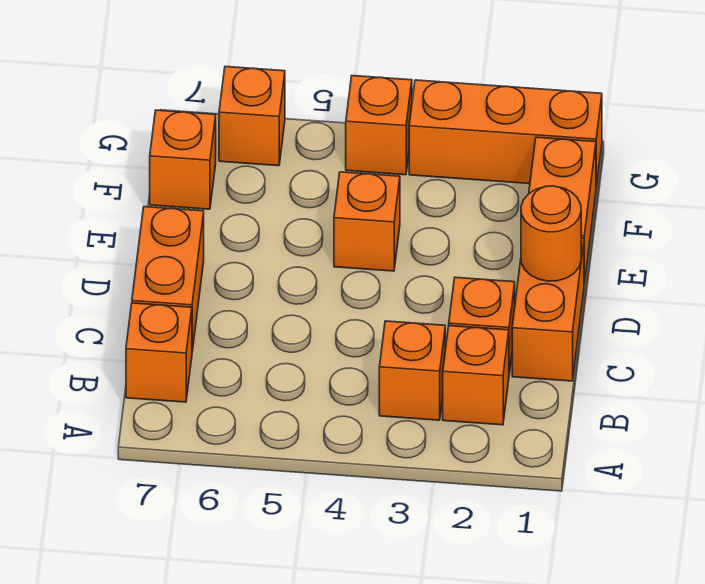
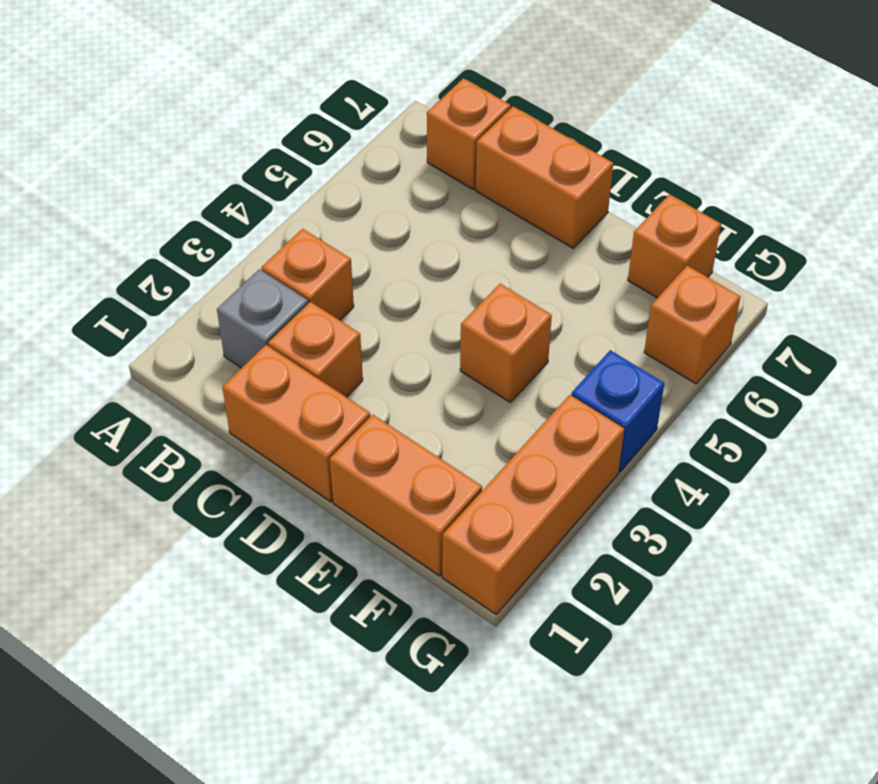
orange brick B2 level 1 -> grey brick B2 level 1
orange round brick D1 level 2 -> none
orange brick G4 level 1 -> blue brick G4 level 1

